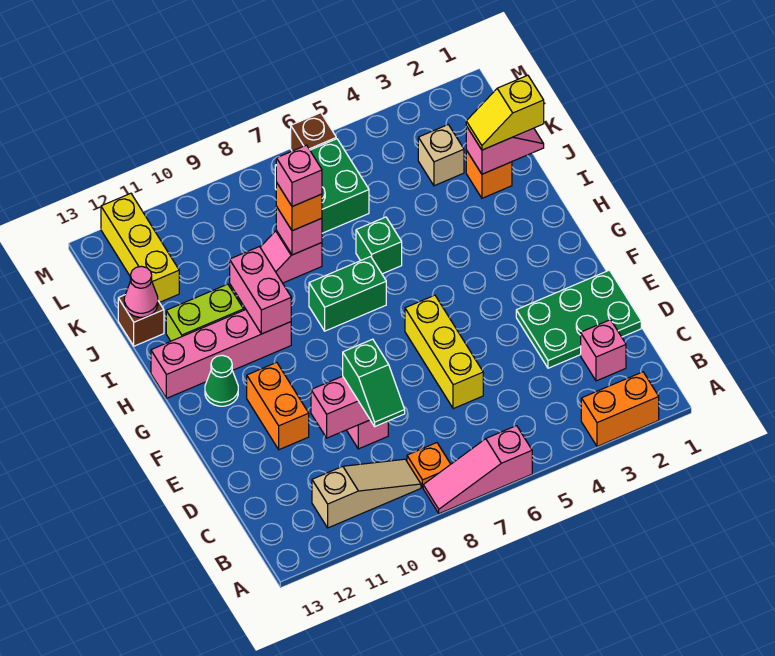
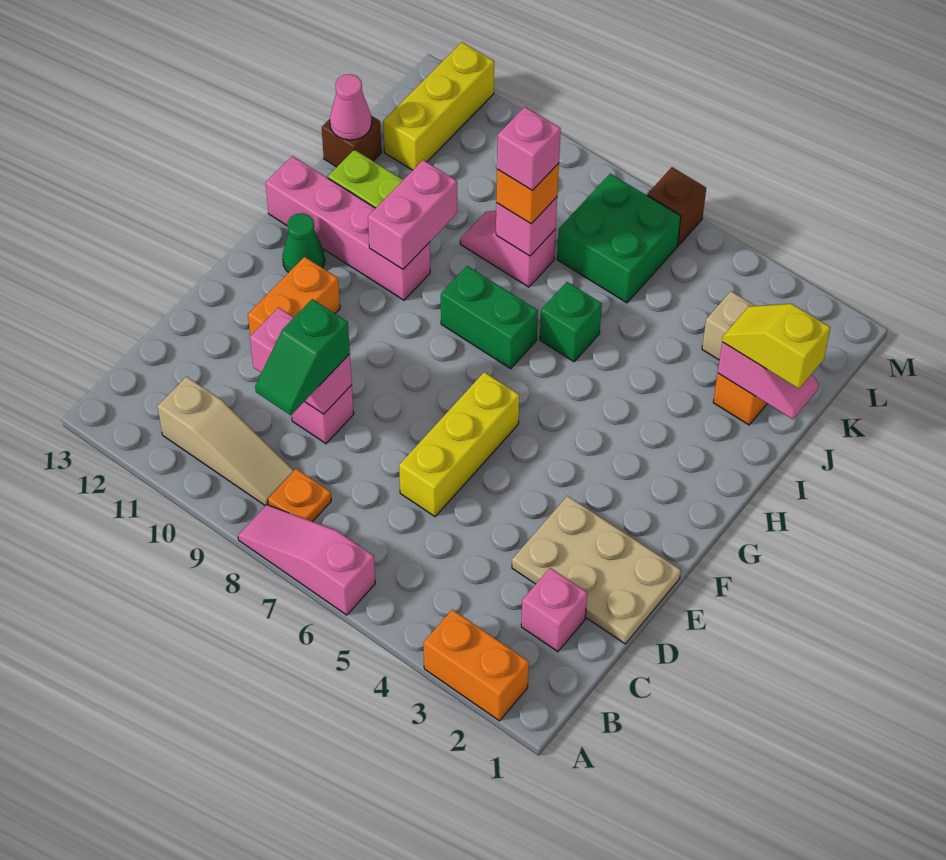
green plate D1:E3 level 1 -> tan plate D1:E3 level 1

